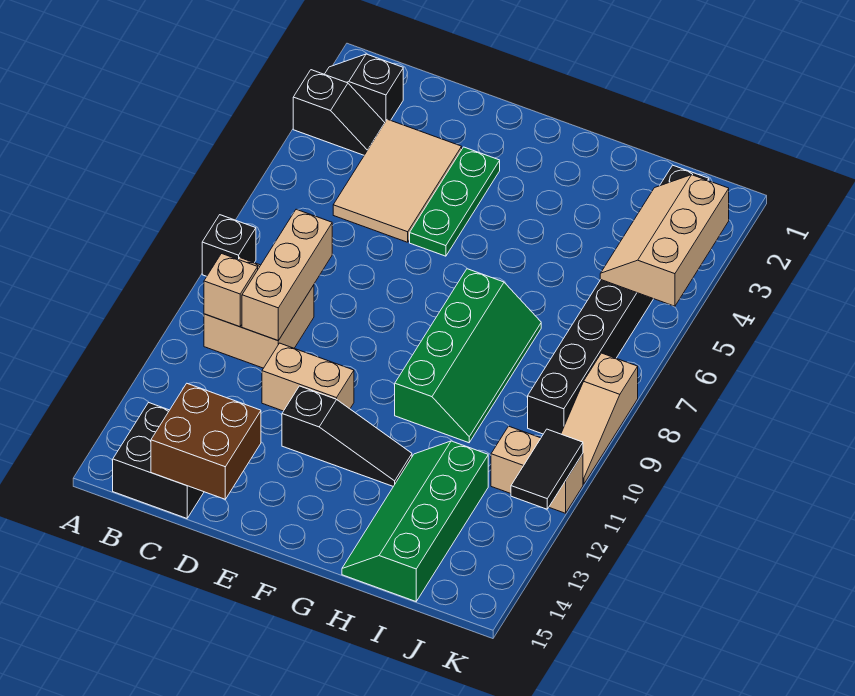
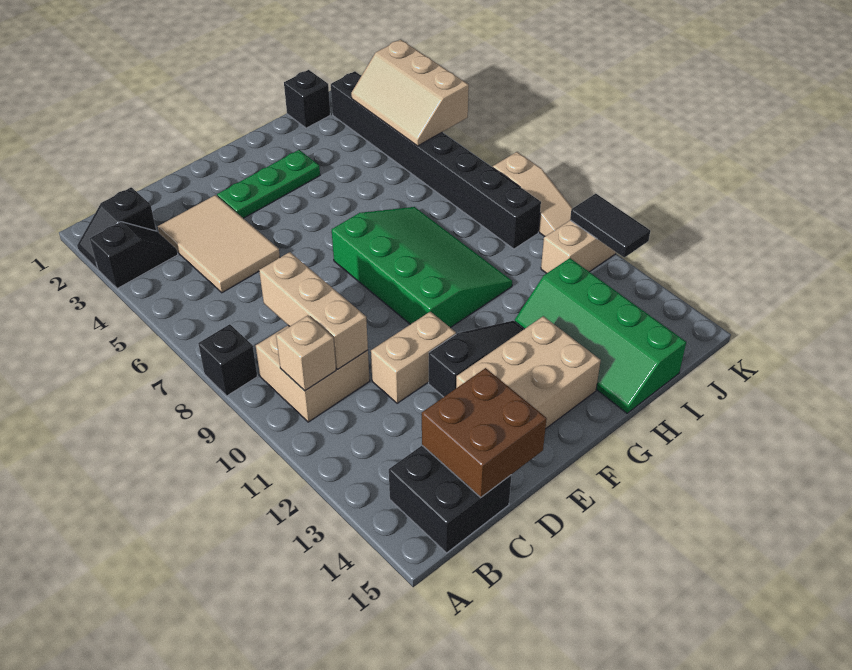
green plate E3:E5 level 1 -> green plate E3:G3 level 1
none -> tan brick E13:G14 level 1
green slope G7:H10 level 1 top G -> green slope F7:H10 level 1 top F
none -> black brick I1 level 1

